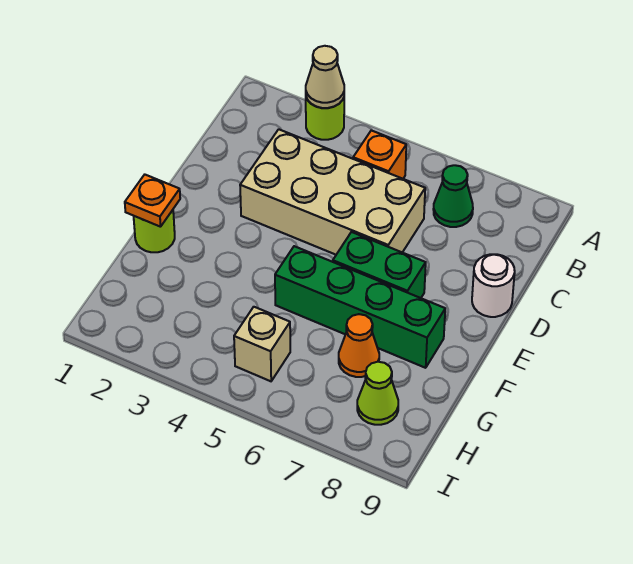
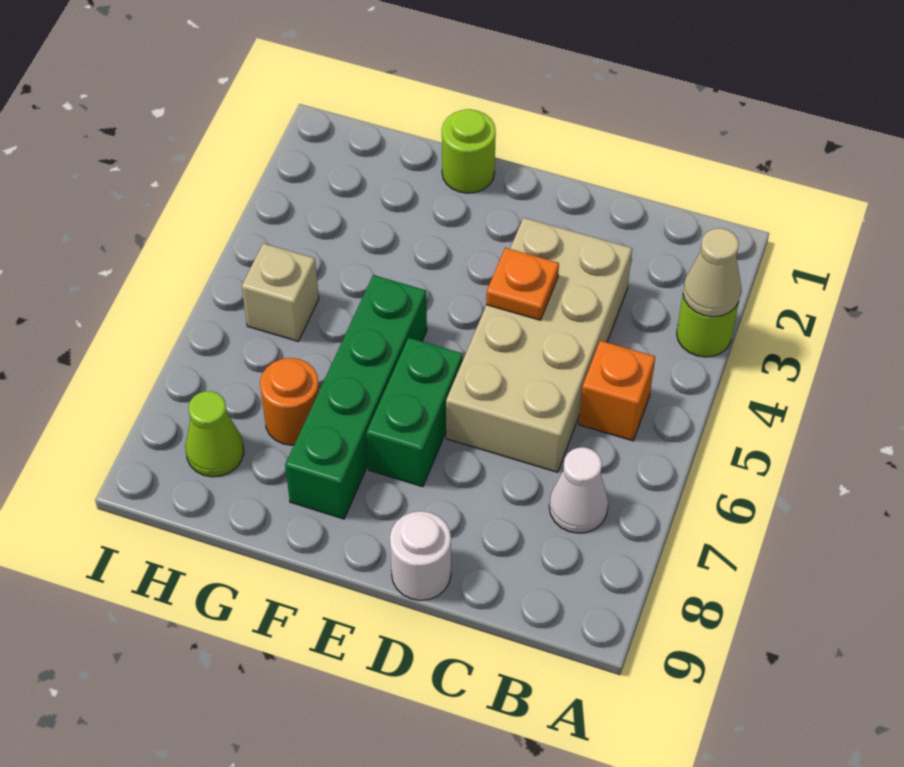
green cone B7 level 1 -> white cone B7 level 1
orange plate F1 level 2 -> orange plate D4 level 2
orange cone G7 level 1 -> orange round brick G7 level 1

